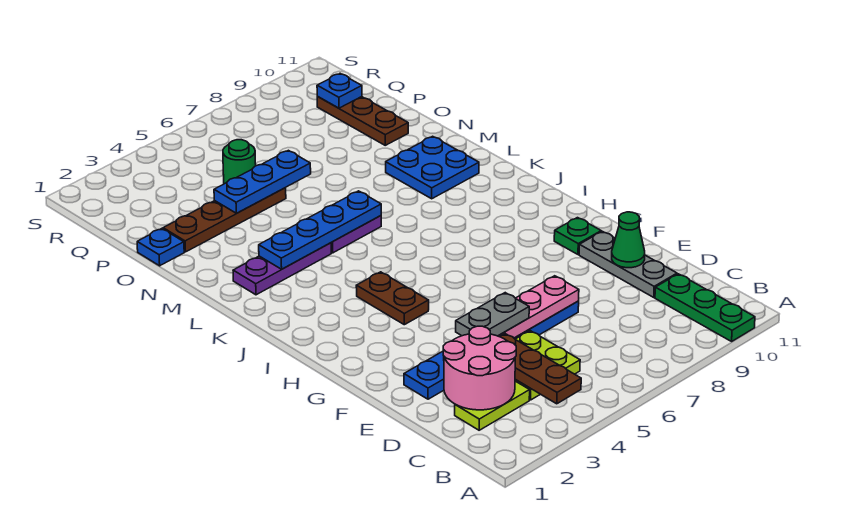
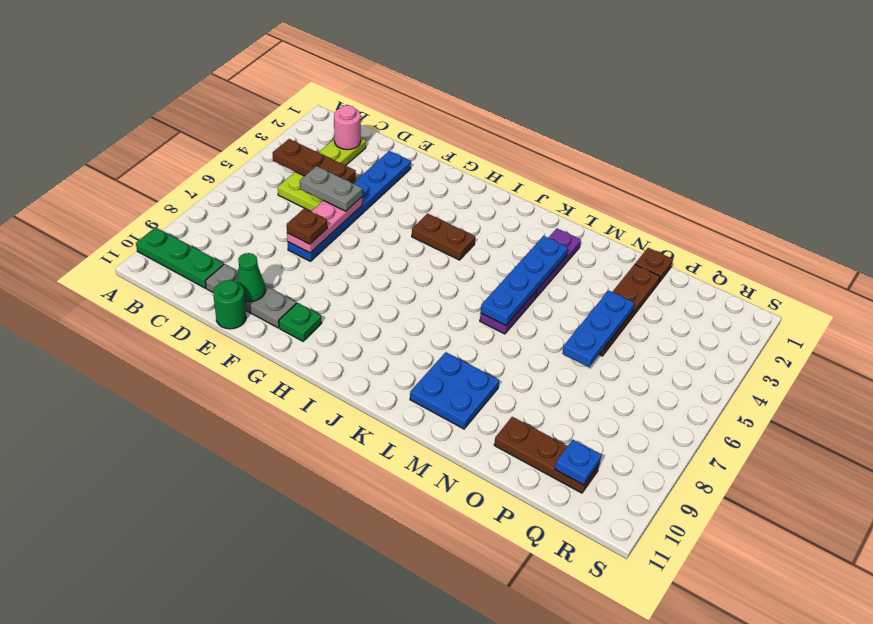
pink round brick C2:D3 level 2 -> pink round brick C2 level 2
grey plate E4:E5 level 3 -> grey plate D5:E5 level 3
none -> brown plate E7 level 3
blue plate O1 level 1 -> brown plate O1 level 1
green round brick P5 level 1 -> green round brick E11 level 1

